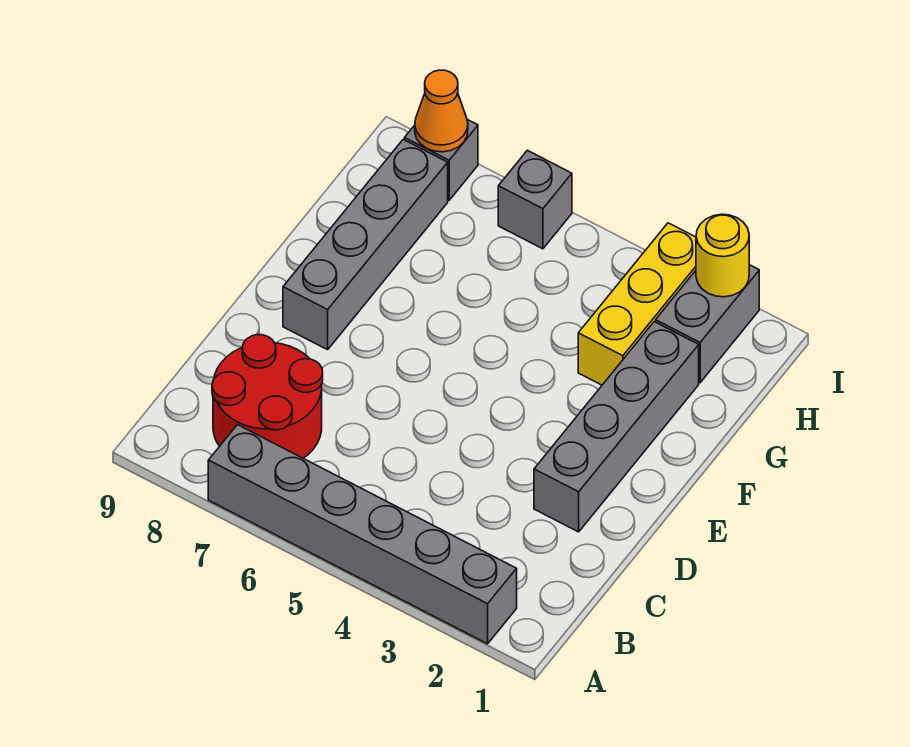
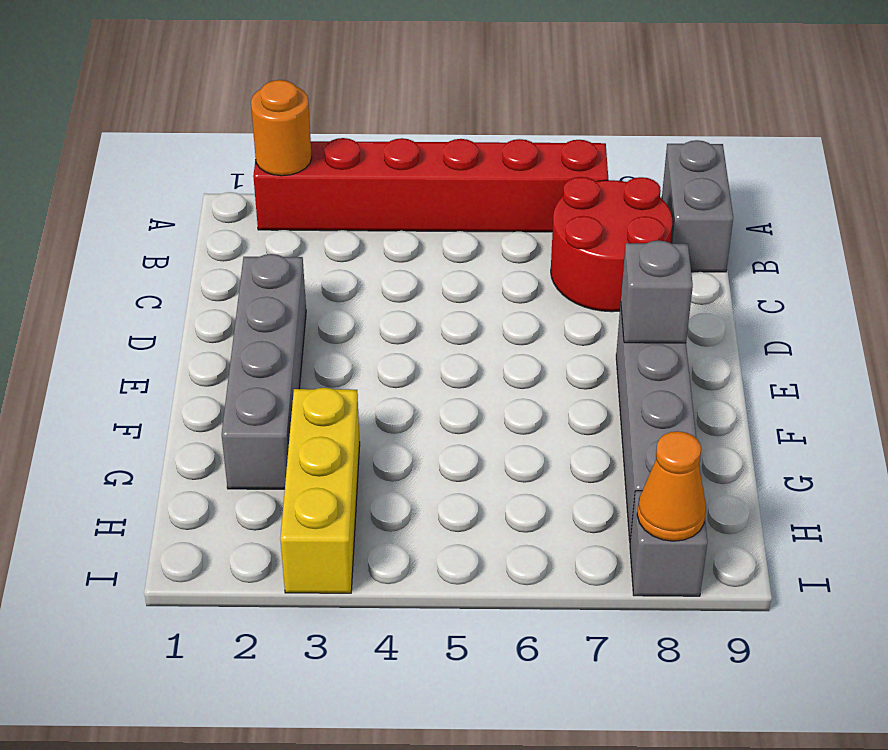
grey brick A2:A7 level 1 -> red brick A2:A7 level 1
none -> orange round brick A2 level 2
grey brick H2:I2 level 1 -> grey brick A9:B9 level 1
yellow round brick I2 level 2 -> none
grey brick I6 level 1 -> grey brick E8 level 2

